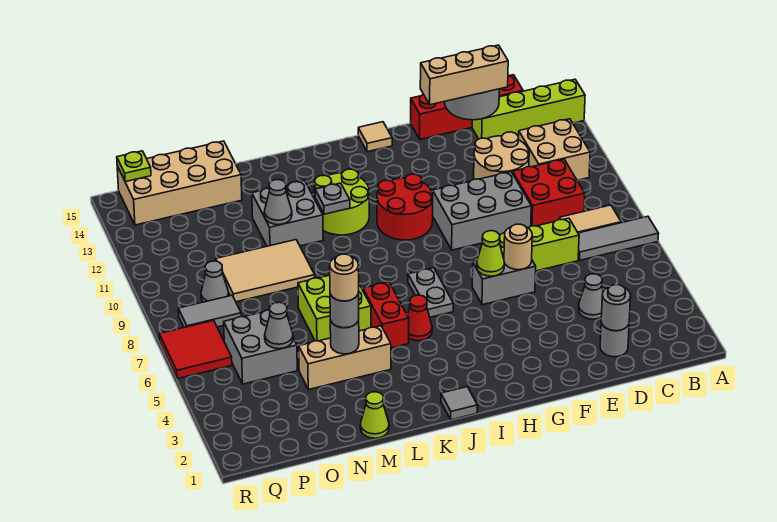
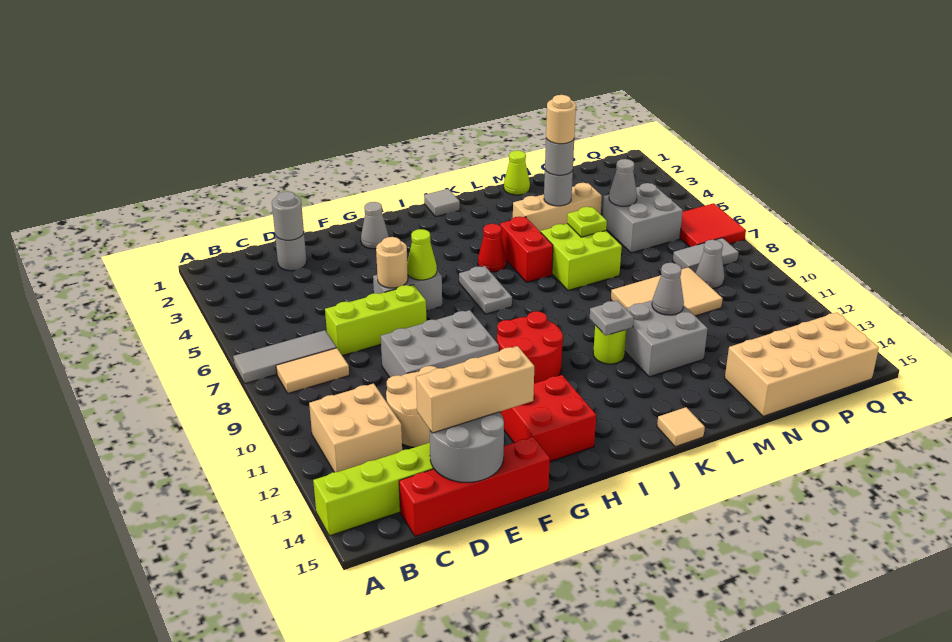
red brick C9:D10 level 1 -> red brick G13:H14 level 1
grey cone D4 level 1 -> grey cone G2 level 1
tan tile H15 level 1 -> tan tile K15 level 1
lime round brick J11:K12 level 1 -> lime round brick K11 level 1
lime plate Q15 level 2 -> lime plate M6 level 2

